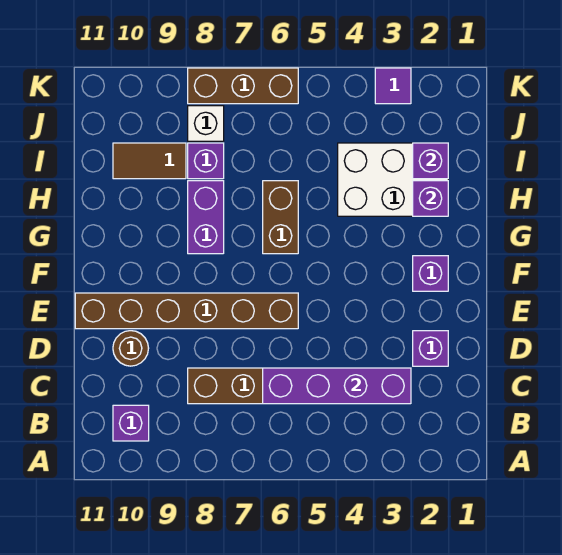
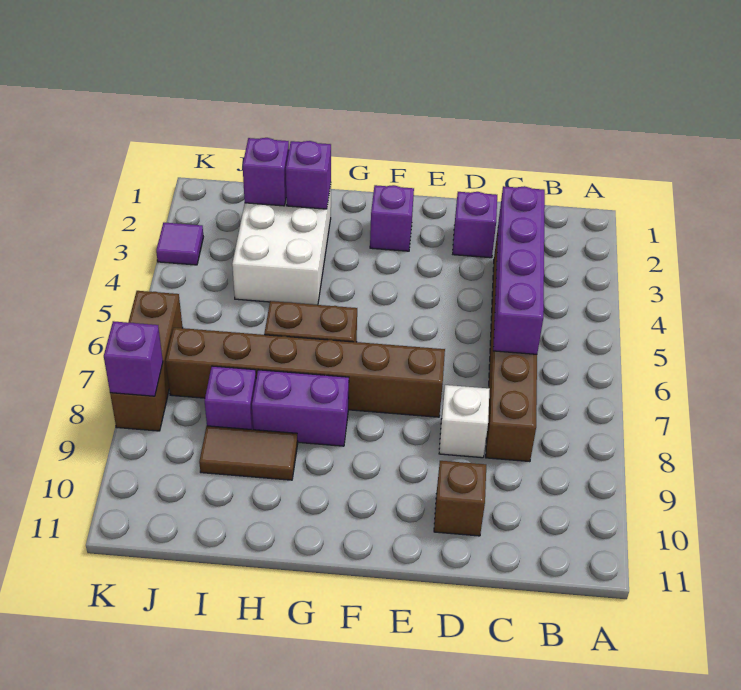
purple brick B10 level 1 -> purple brick K8 level 2
brown round brick D10 level 1 -> brown brick D10 level 1
brown brick E6:E11 level 1 -> brown brick E7:J7 level 1
brown tile I9:I10 level 1 -> brown tile H9:I9 level 1
white brick J8 level 1 -> white brick D8 level 1

